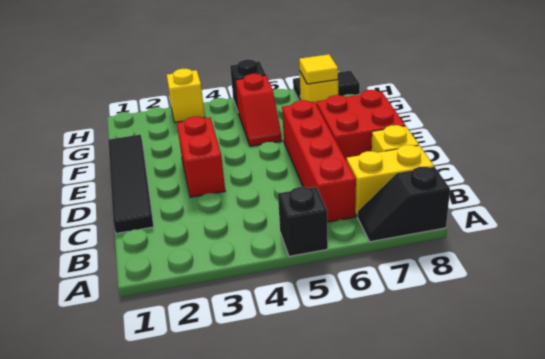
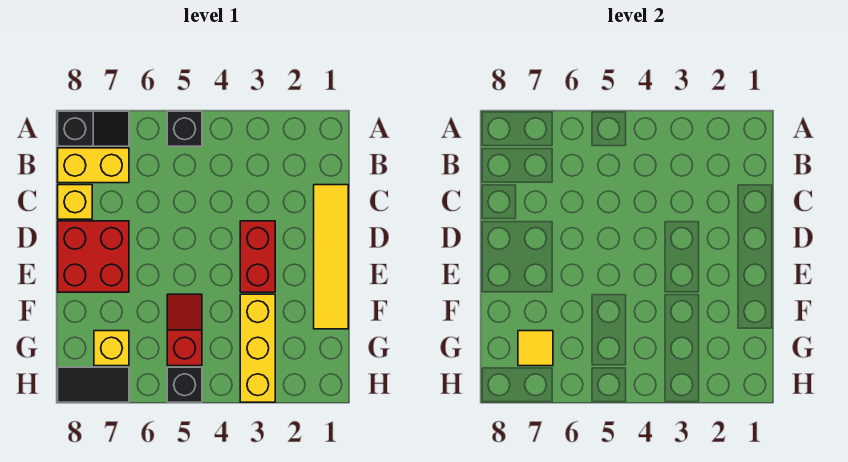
red brick B6:E6 level 1 -> none
black tile C1:F1 level 1 -> yellow tile C1:F1 level 1
yellow brick H3 level 1 -> yellow brick F3:H3 level 1

